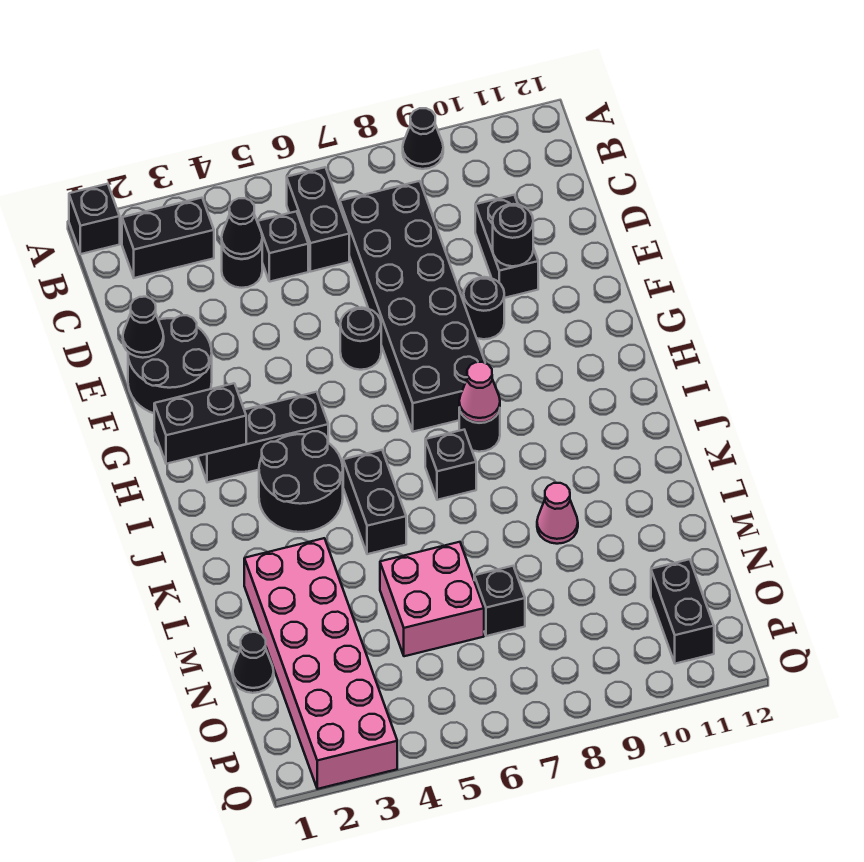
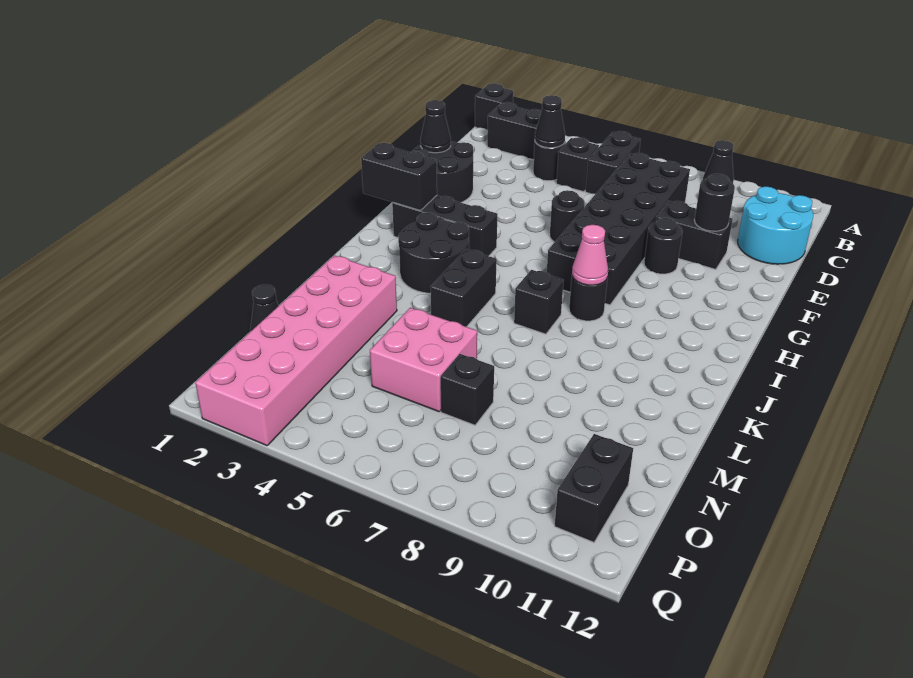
none -> cyan round brick C11:D12 level 1
black brick D10:E10 level 1 -> black brick E9:E10 level 1
pink cone L9 level 1 -> none

